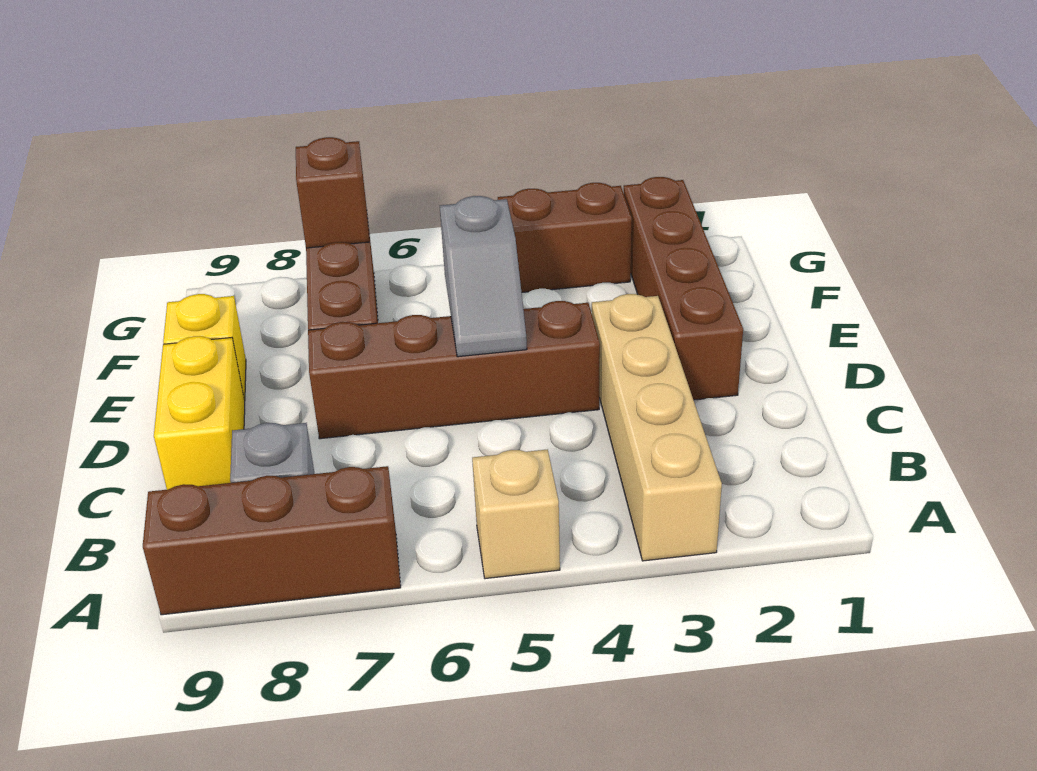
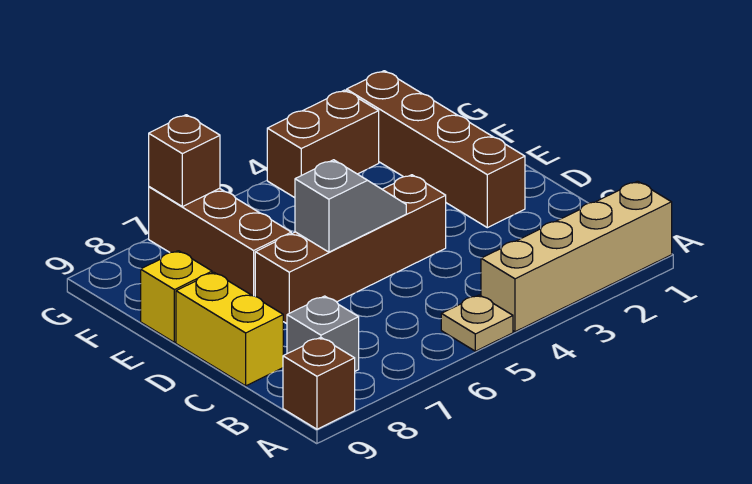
tan brick A3:D3 level 1 -> tan brick A1:A4 level 1
tan brick A5 level 1 -> tan plate A5 level 1
brown brick A7:A9 level 1 -> brown brick A9 level 1
grey slope D5:E5 level 2 top E -> grey slope D5:D6 level 2 top 6

